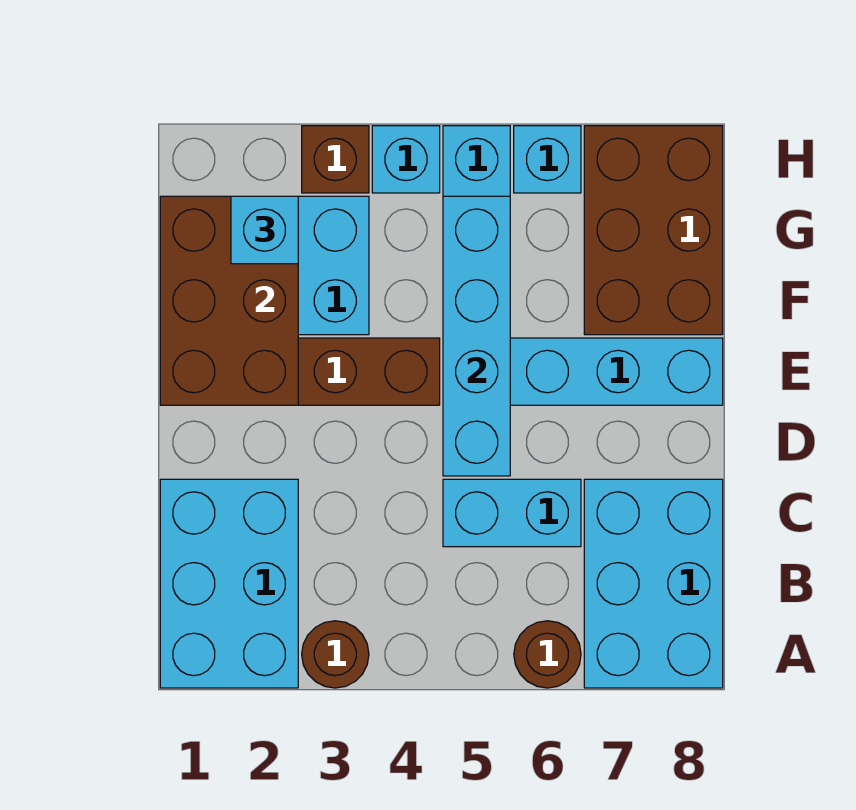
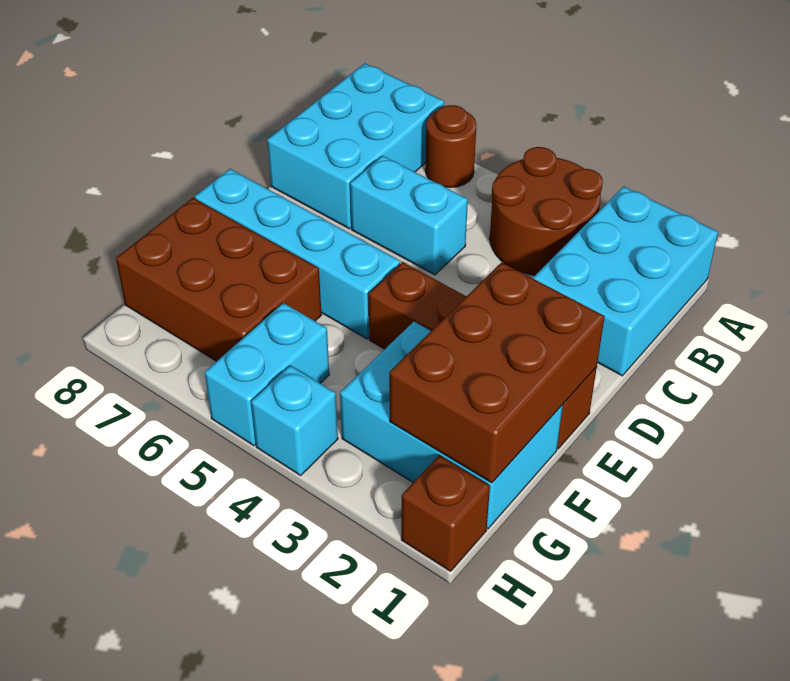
brown round brick A3 level 1 -> brown round brick A3:B4 level 1
cyan brick D5:G5 level 2 -> none
brown brick F7:H8 level 1 -> brown brick F6:G8 level 1
cyan brick G2 level 3 -> none
brown brick H3 level 1 -> brown brick H1 level 1
cyan brick H6 level 1 -> none

